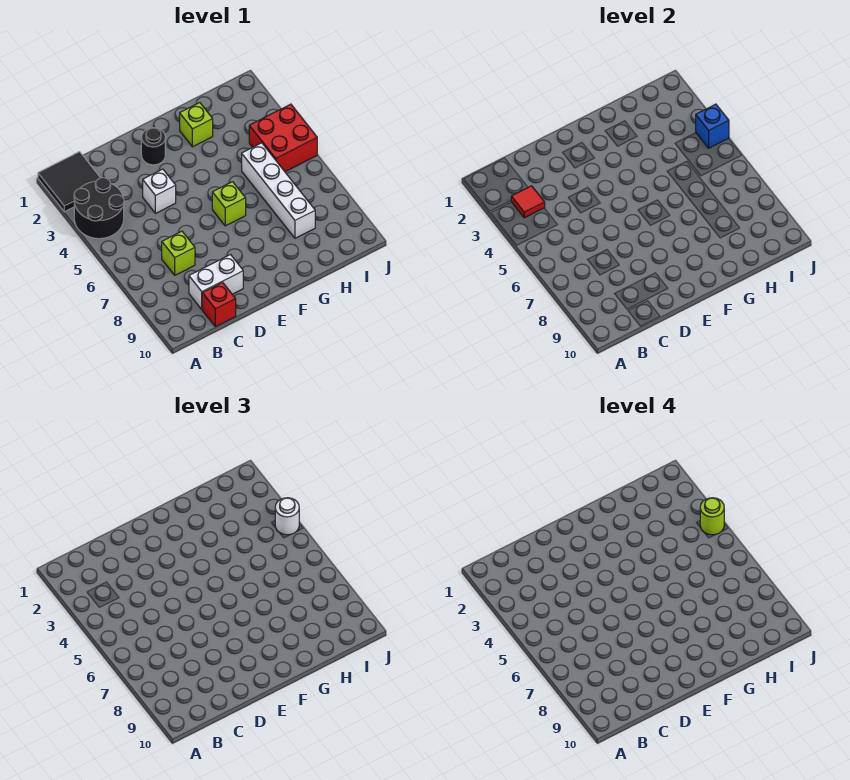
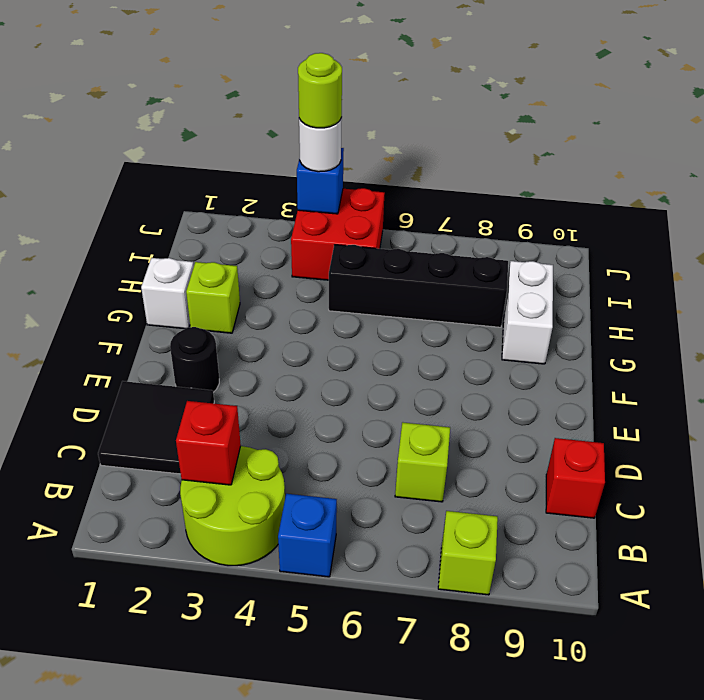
black tile A1:B2 level 1 -> black tile C1:D2 level 1
black round brick A3:B4 level 1 -> lime round brick A3:B4 level 1
none -> blue brick A5 level 1
red tile B3 level 2 -> red brick B3 level 2
white brick C9:D9 level 1 -> white brick G9:H9 level 1
white brick D4 level 1 -> white brick G1 level 1
lime brick F6 level 1 -> lime brick A8 level 1
white brick H5:H8 level 1 -> black brick H5:H8 level 1

